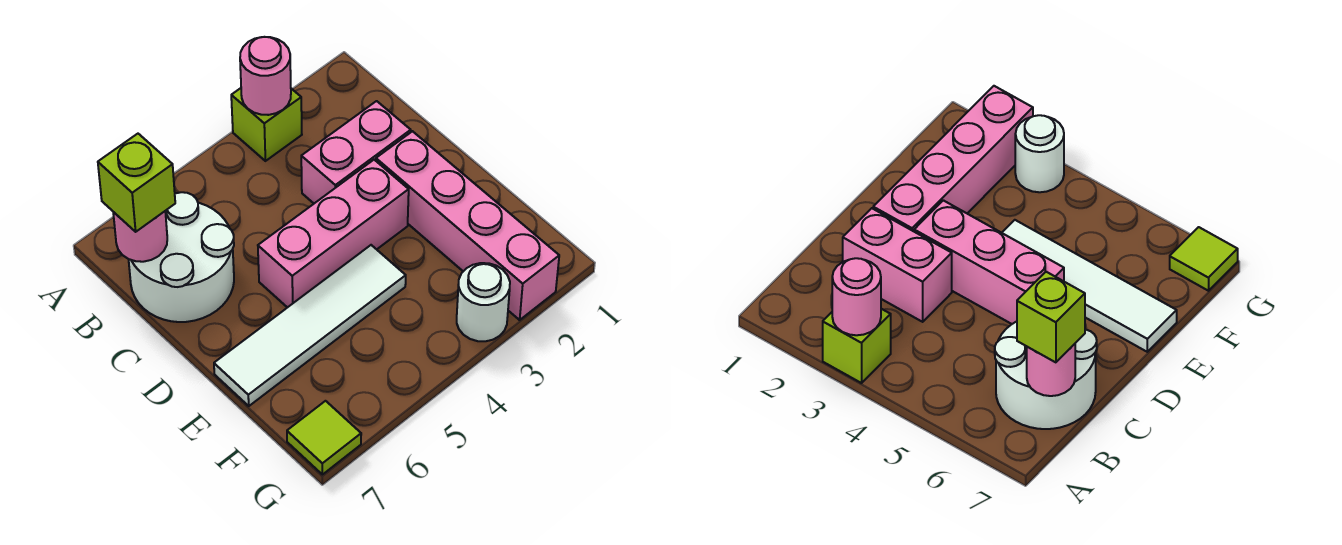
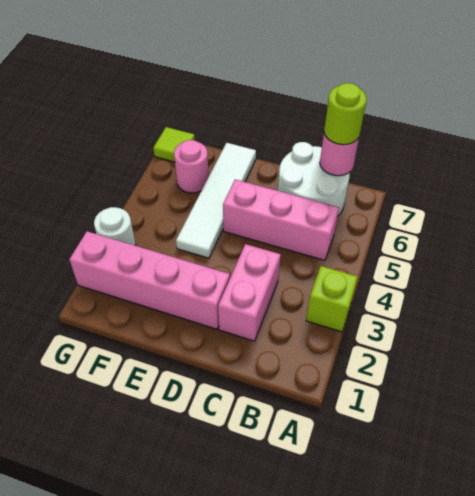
pink round brick A3 level 2 -> pink round brick F6 level 1
lime brick B7 level 3 -> lime round brick B7 level 3
pink brick D3:D5 level 1 -> pink brick B5:D5 level 1

